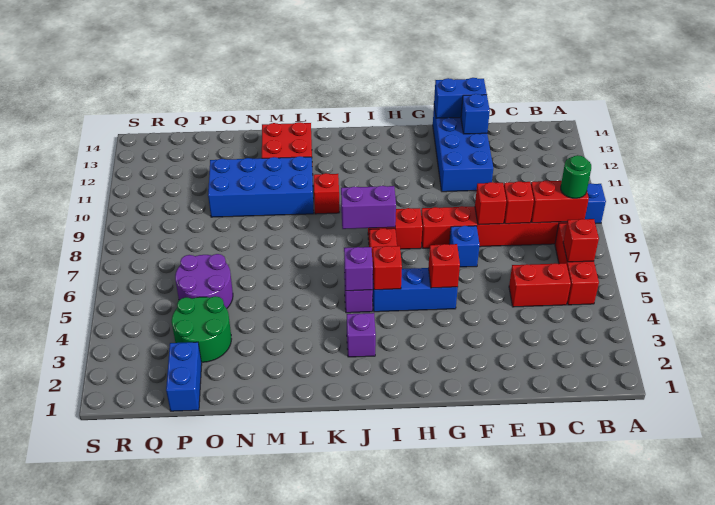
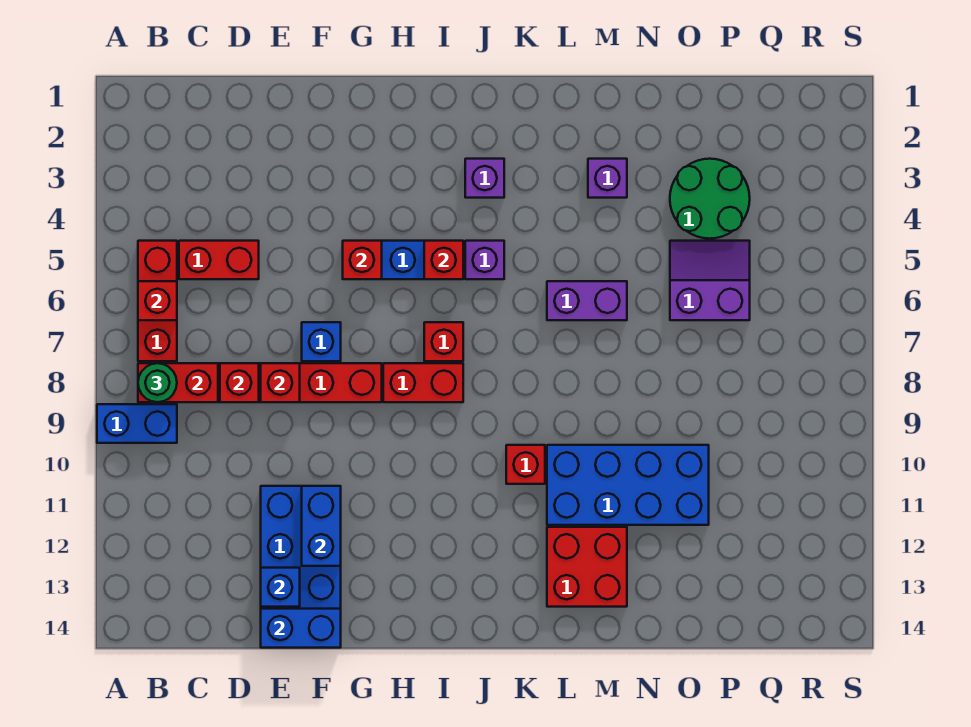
purple brick I8:J8 level 2 -> purple brick L6:M6 level 1
purple brick J5 level 2 -> purple brick M3 level 1
purple round brick O5:P6 level 1 -> purple slope O5:P6 level 1 top 6
blue brick P1:P2 level 1 -> blue brick F11:F12 level 2

